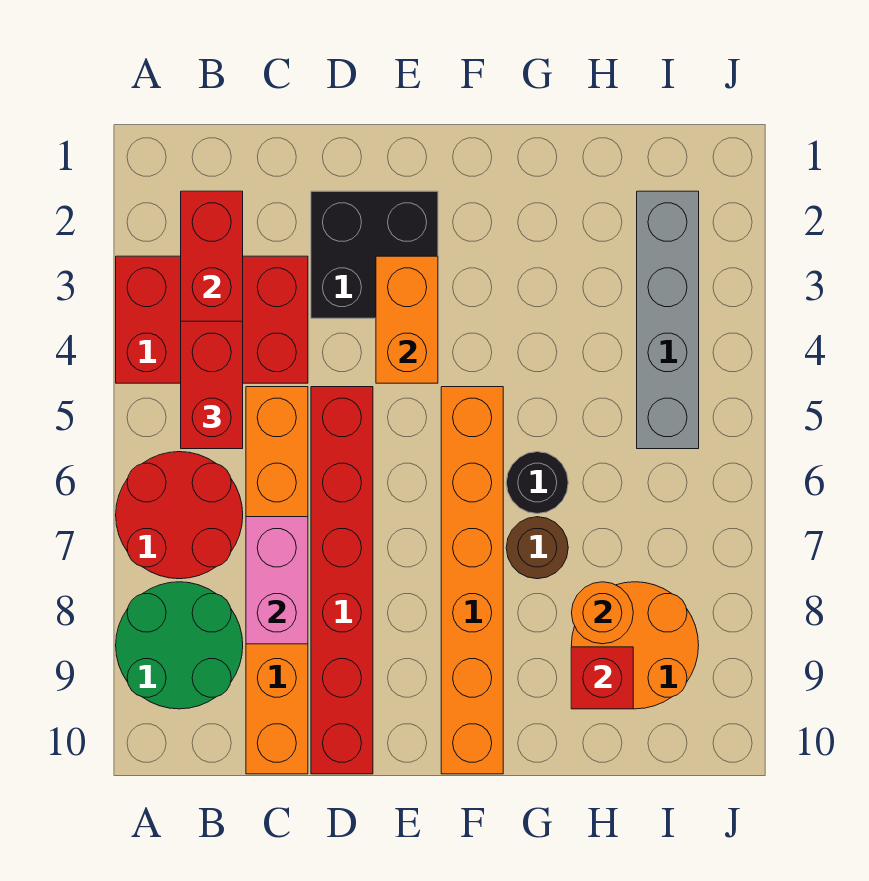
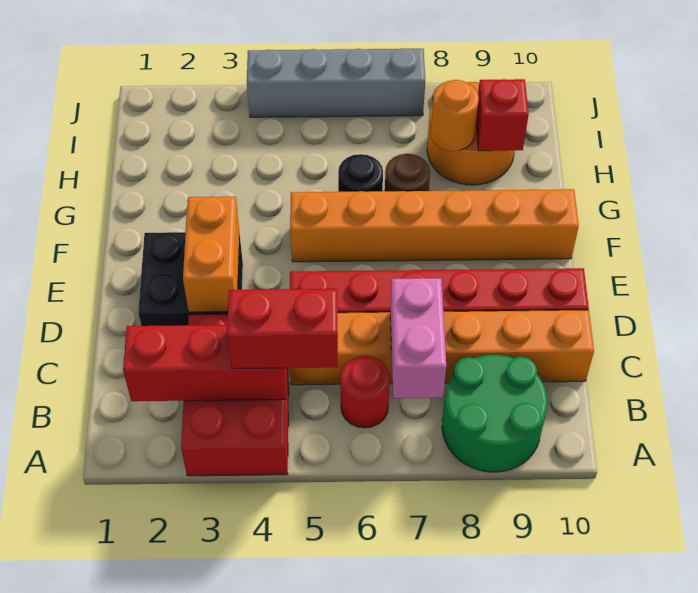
red round brick A6:B7 level 1 -> red round brick B6 level 1
pink brick C7:C8 level 2 -> pink brick B7:C7 level 2
orange brick E3:E4 level 2 -> orange brick D3:E3 level 2
grey brick I2:I5 level 1 -> grey brick J4:J7 level 1

